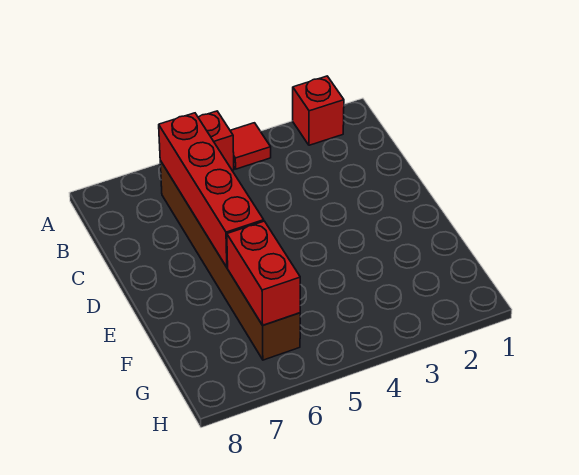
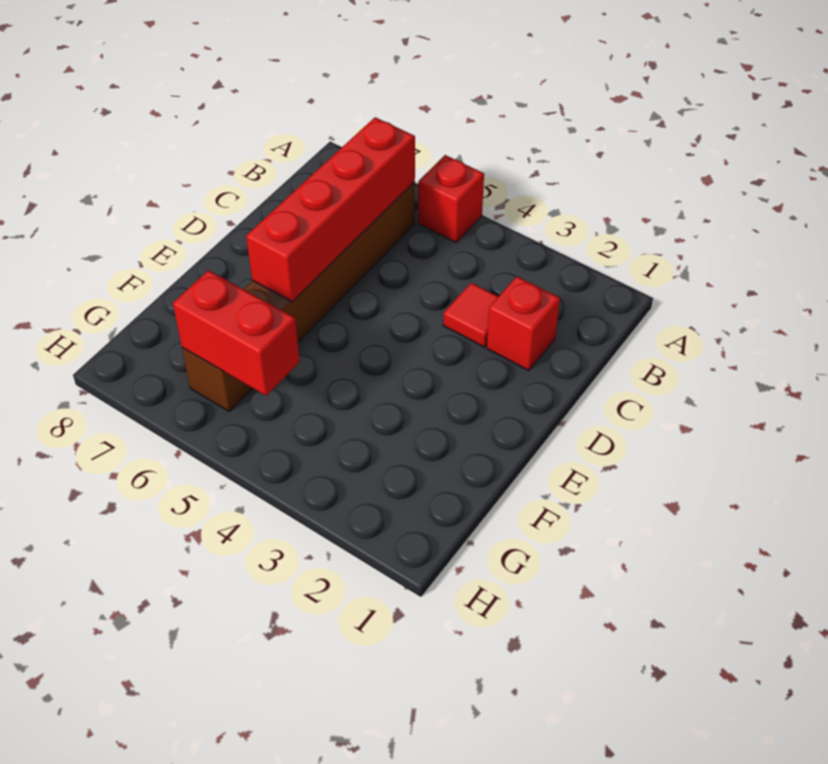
red brick A2 level 1 -> red brick C2 level 1
red tile A4 level 1 -> red tile C3 level 1
red brick F6:G6 level 2 -> red brick G5:G6 level 2

